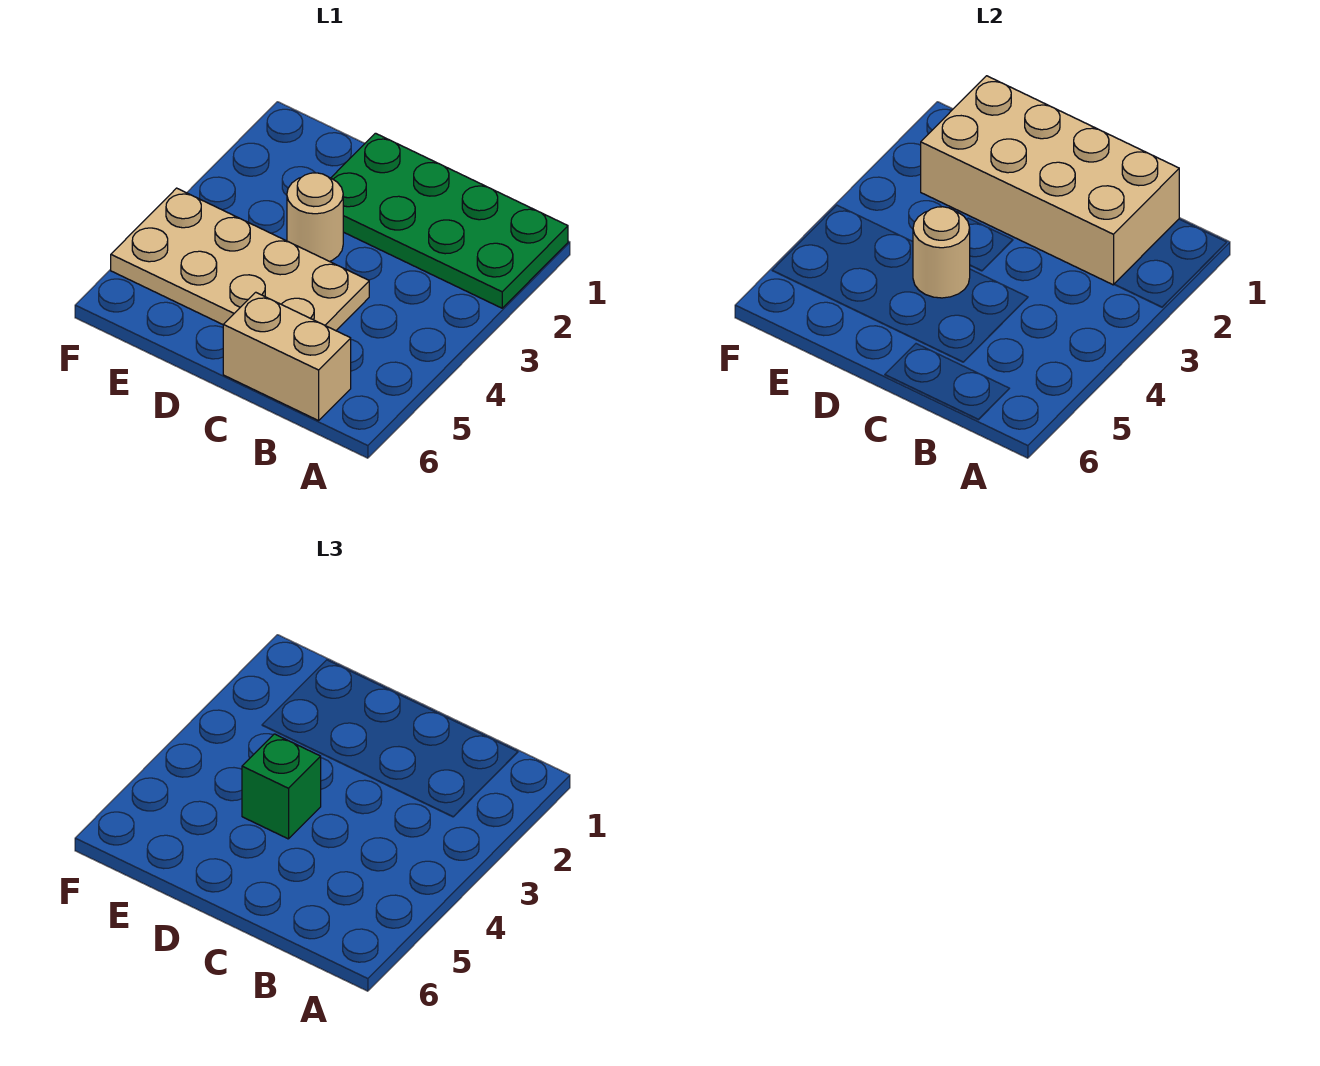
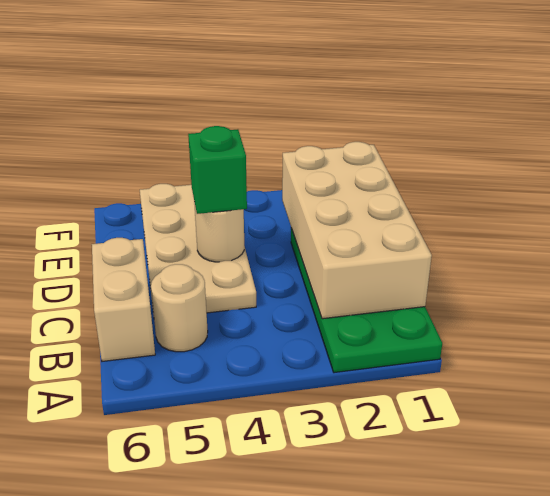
tan round brick D3 level 1 -> tan round brick B5 level 1

